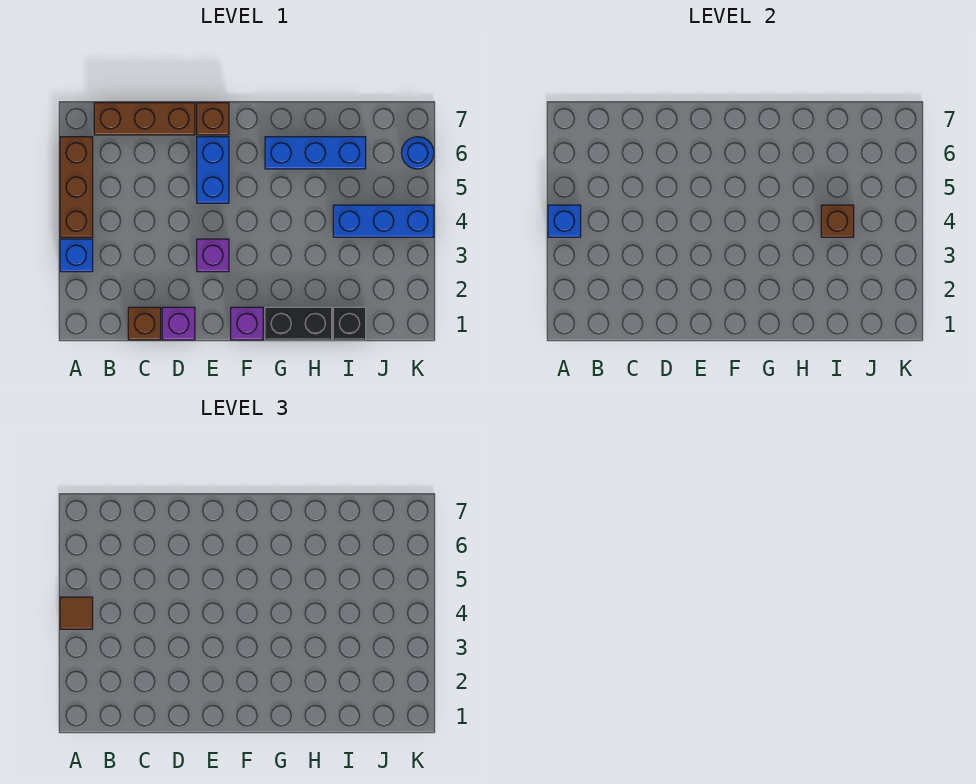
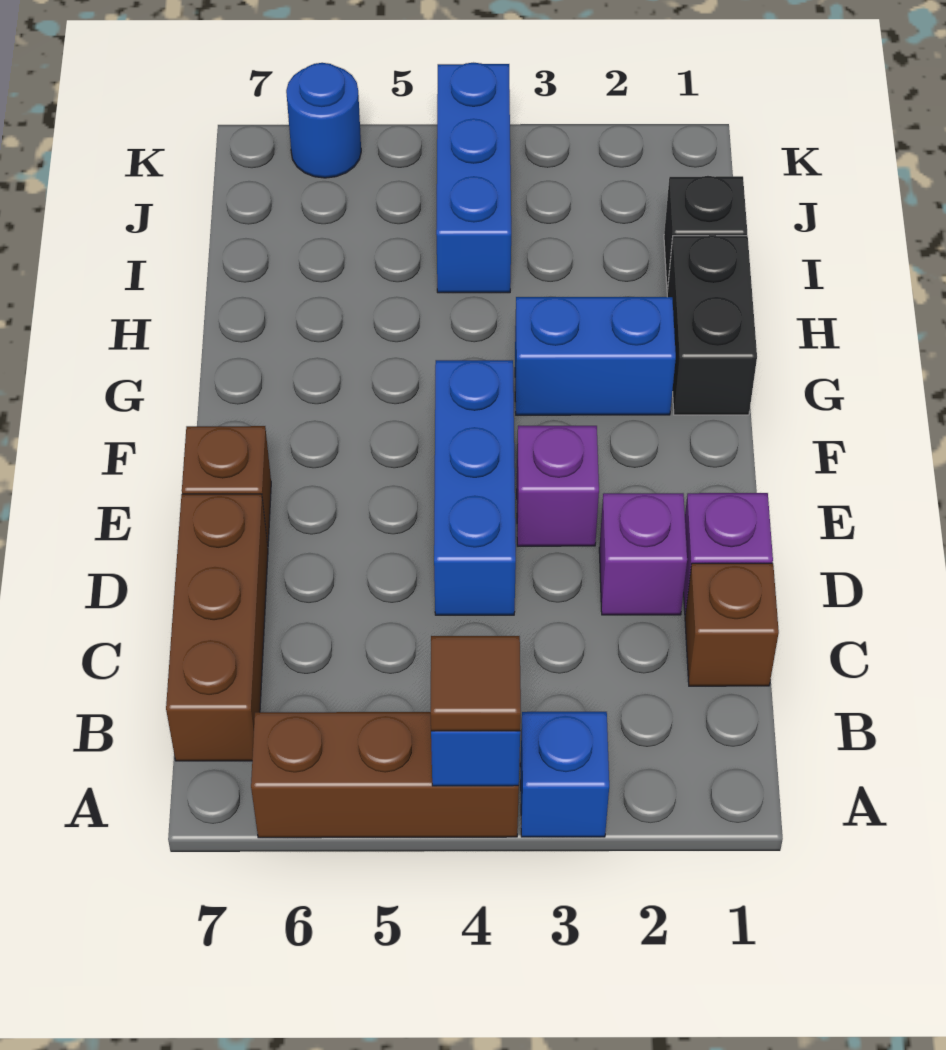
blue brick E5:E6 level 1 -> blue brick G2:G3 level 1
purple brick F1 level 1 -> purple brick D2 level 1
blue brick G6:I6 level 1 -> blue brick D4:F4 level 1
brown brick I4 level 2 -> none

